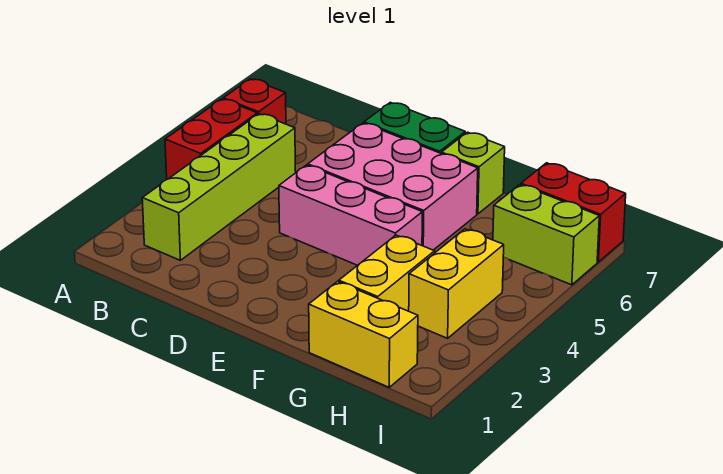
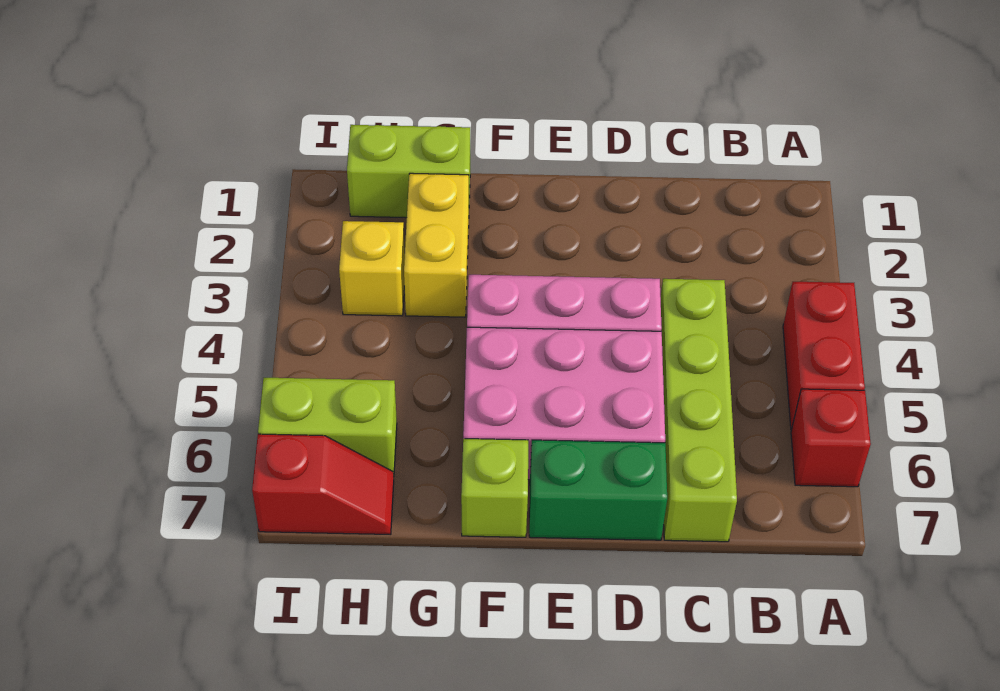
lime brick B2:B5 level 1 -> lime brick C4:C7 level 1
yellow brick G1:H1 level 1 -> lime brick G1:H1 level 1
yellow brick H3:H4 level 1 -> yellow brick H3 level 1
red brick H7:I7 level 1 -> red slope H7:I7 level 1 top I

